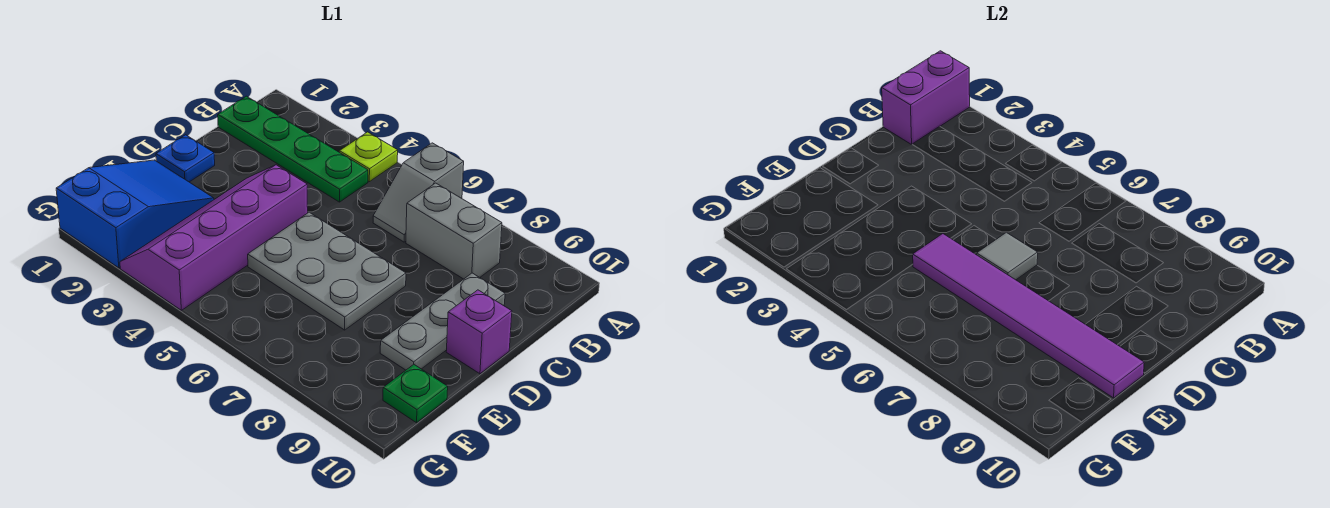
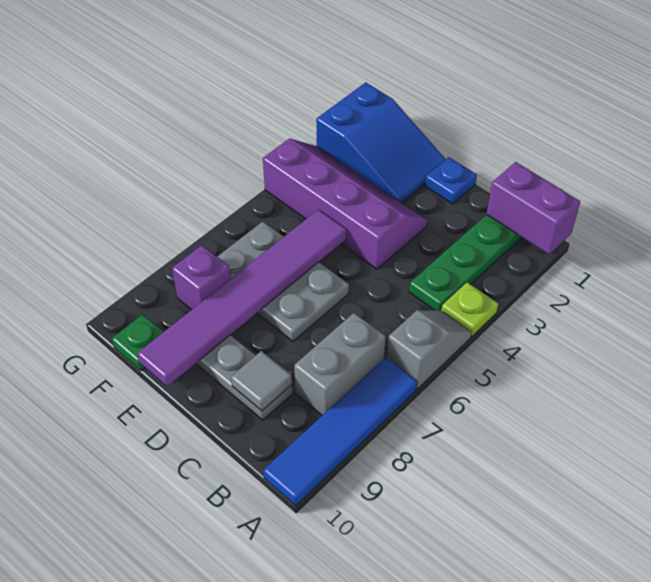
grey slope A6:B6 level 1 top A -> grey slope A5:A6 level 1 top 6
none -> blue tile A7:A10 level 1
grey plate D5:E7 level 1 -> grey plate D6:F7 level 1
grey tile D6 level 2 -> grey tile C9 level 2
purple brick D10 level 1 -> purple brick F8 level 1

